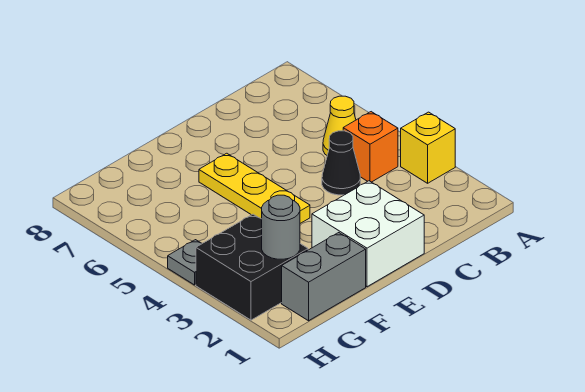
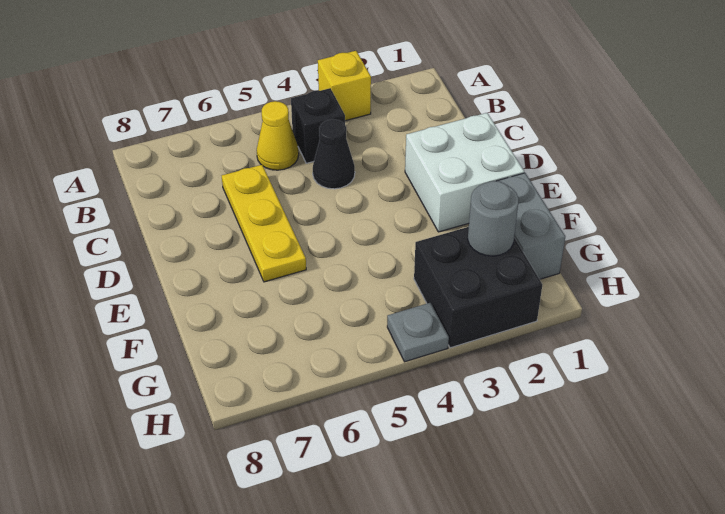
orange brick B4 level 1 -> black brick B4 level 1
yellow plate E4:E6 level 1 -> yellow plate C6:E6 level 1

